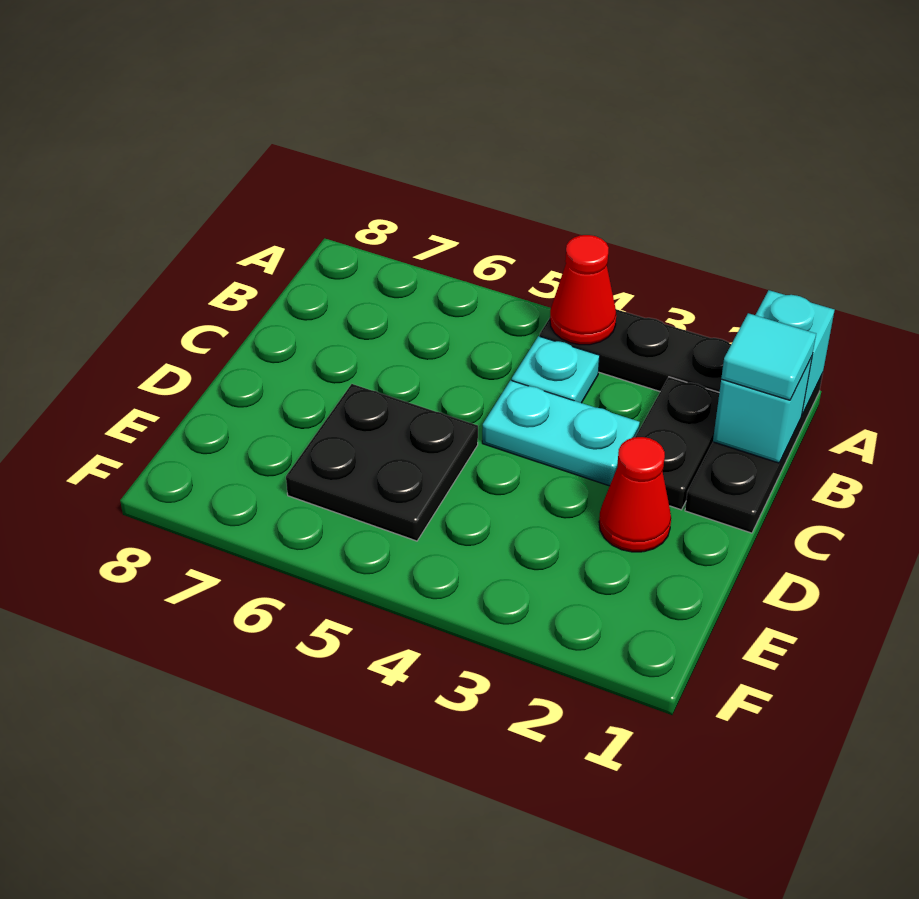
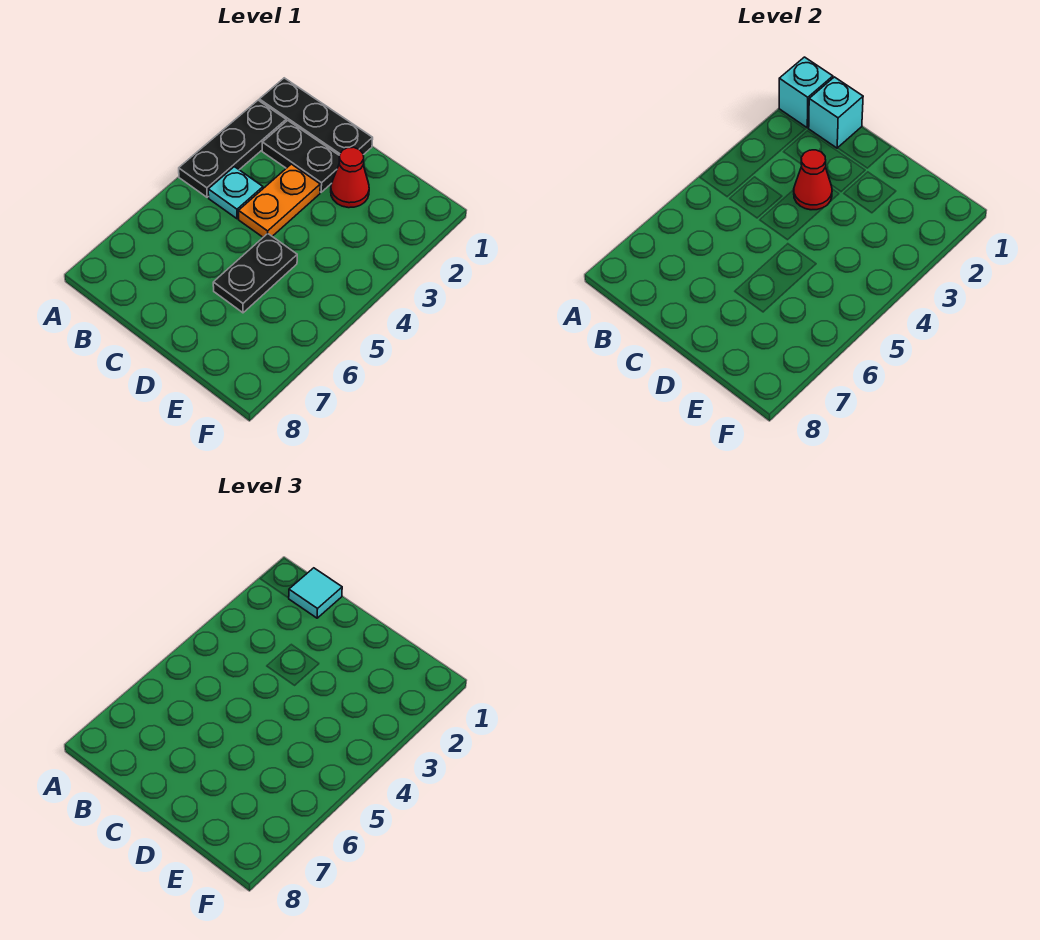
red cone A4 level 2 -> red cone C3 level 2
cyan plate C3:C4 level 1 -> orange plate C3:C4 level 1
black plate D5:E6 level 1 -> black plate D5:D6 level 1

